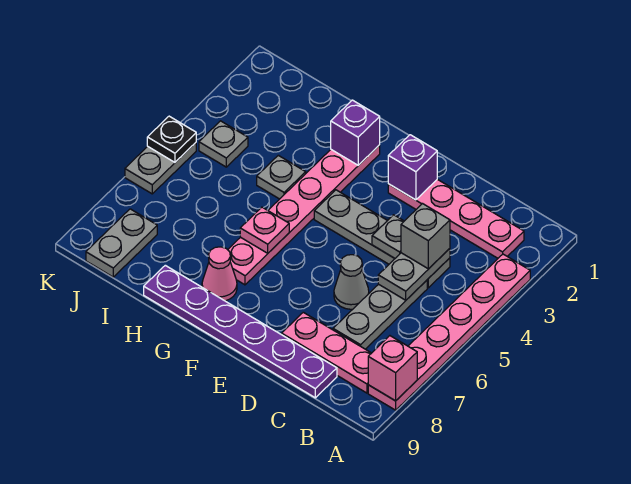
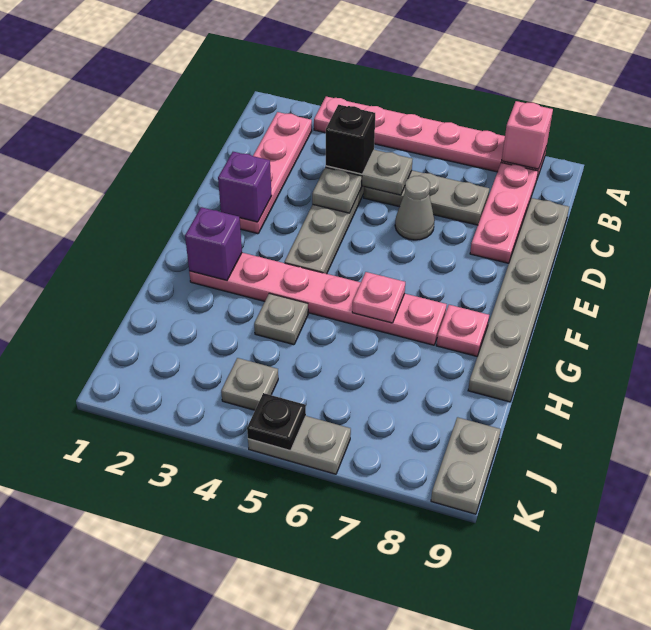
grey brick C4 level 3 -> black brick C4 level 3
purple plate C9:H9 level 1 -> grey plate C9:H9 level 1
pink cone G8 level 1 -> pink plate G8 level 1
grey plate J8:J9 level 1 -> grey plate J9:K9 level 1

